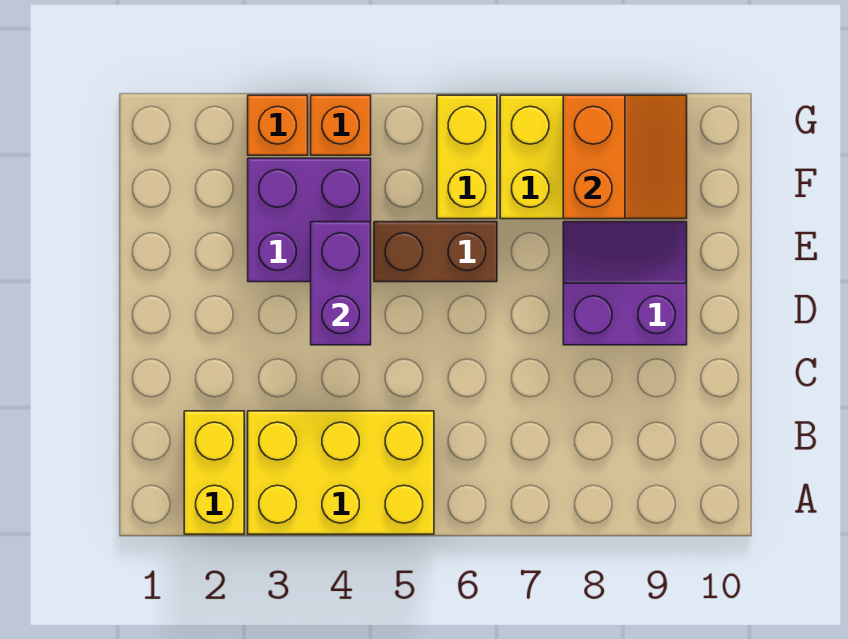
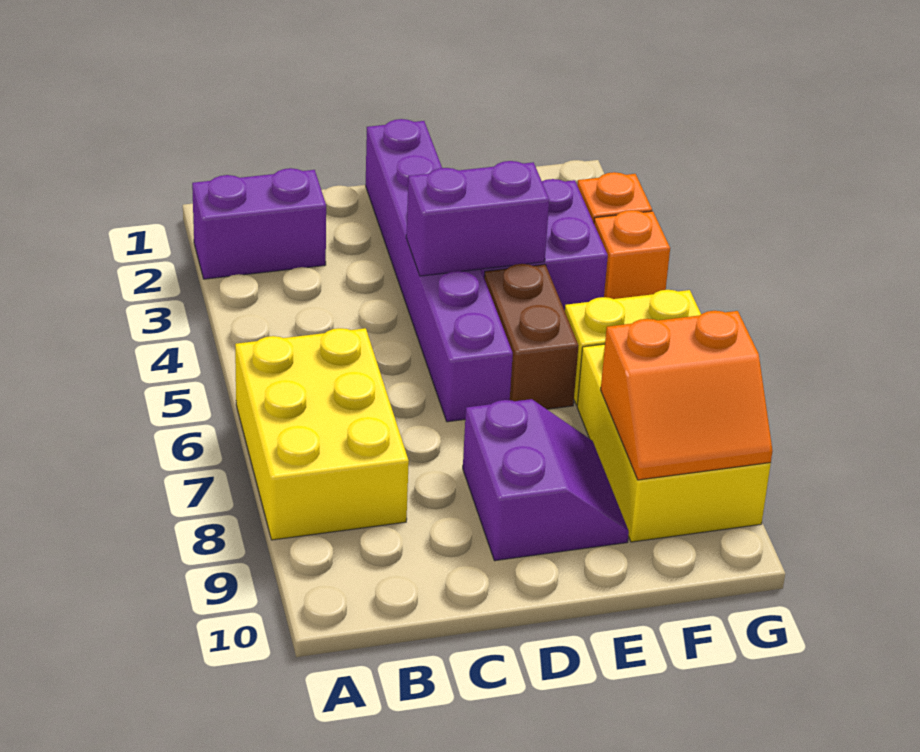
yellow brick A2:B2 level 1 -> purple brick A2:B2 level 1
yellow brick A3:B5 level 1 -> yellow brick A6:B8 level 1
none -> purple brick D1:D6 level 1

